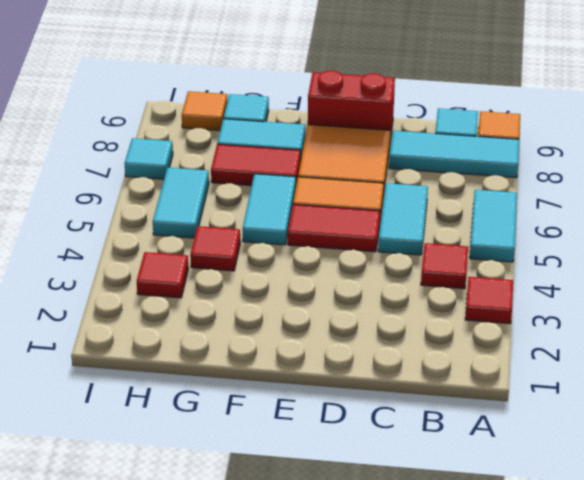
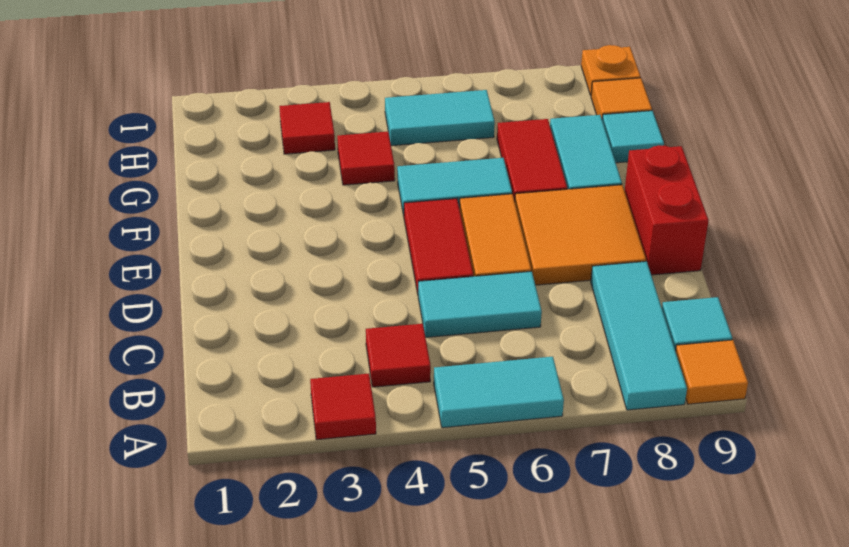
cyan tile I7 level 1 -> none
none -> orange plate I9 level 1

